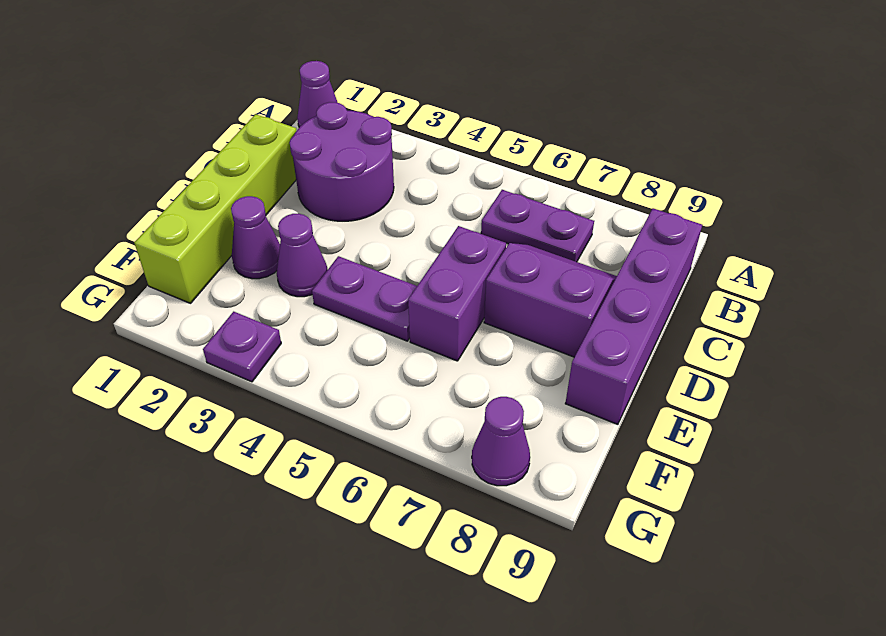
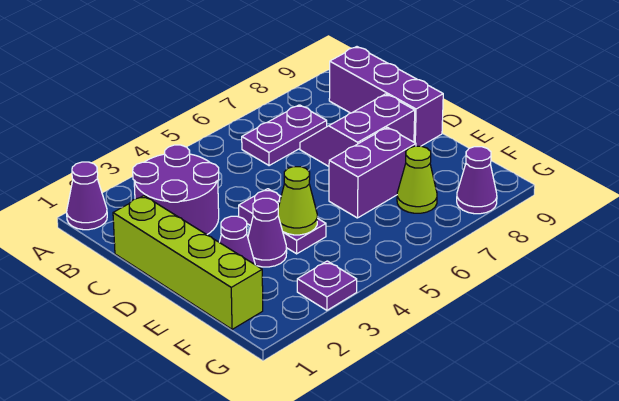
purple brick B9:E9 level 1 -> purple brick B9:D9 level 1
purple brick D6:E6 level 1 -> purple brick E6:E7 level 1
purple plate E4:E5 level 1 -> purple plate D4:E4 level 1
none -> lime cone E4 level 2
none -> lime cone F7 level 1

